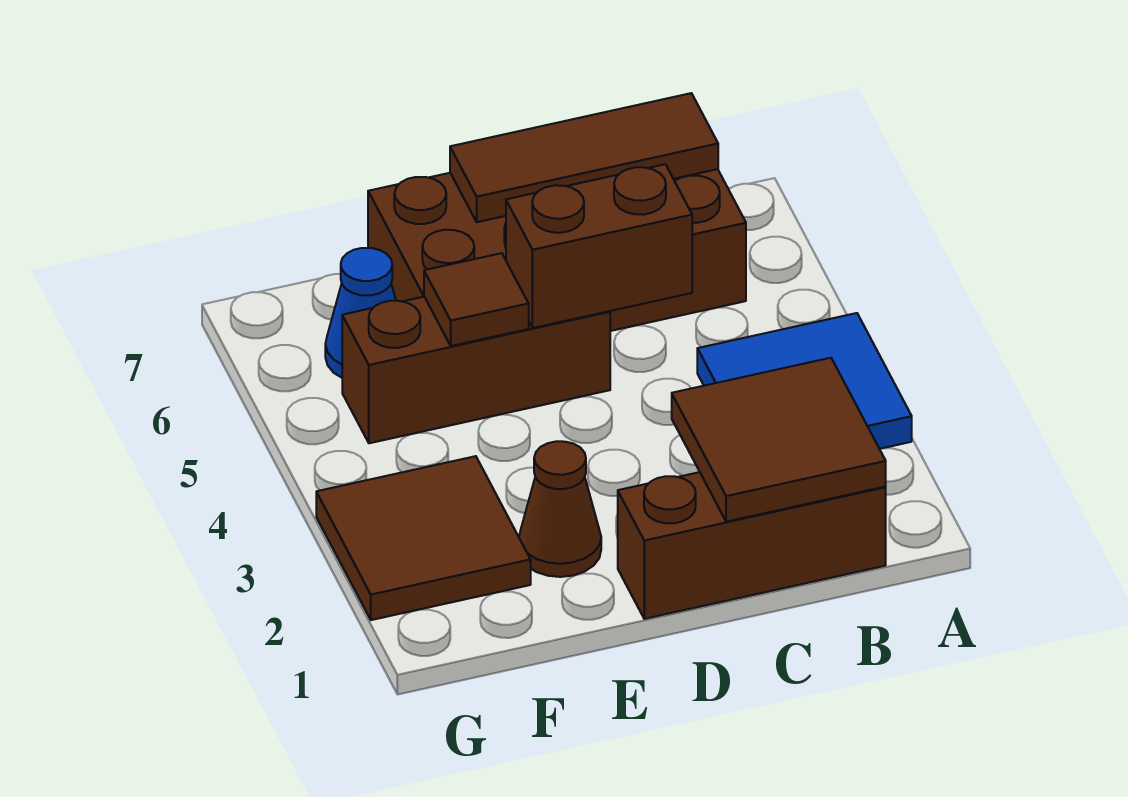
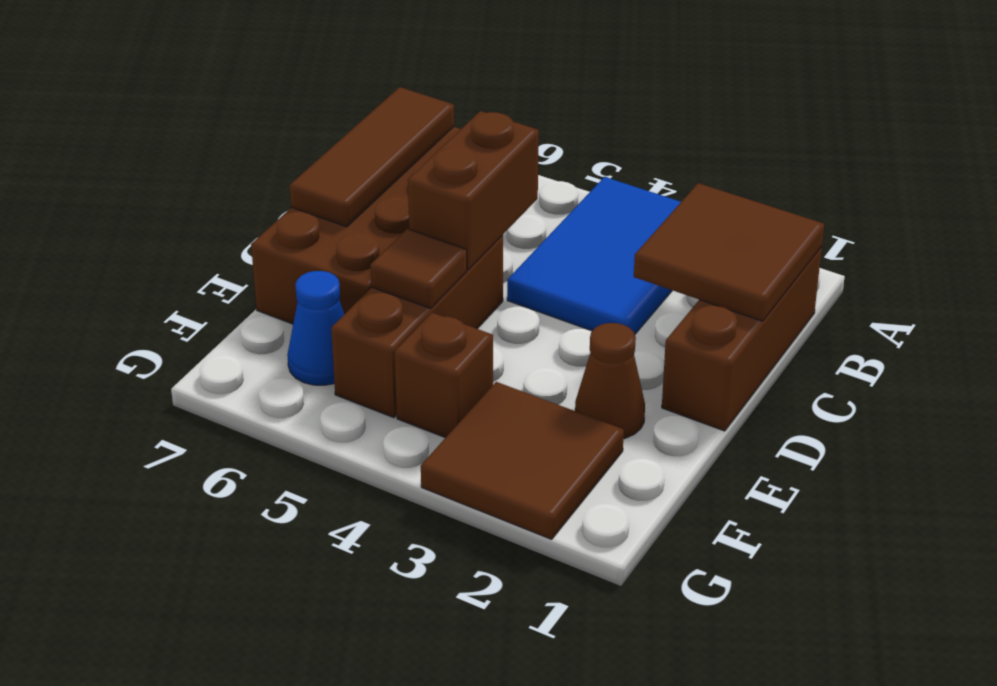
blue tile A3:B4 level 1 -> blue tile A3:C4 level 1
none -> brown brick F4 level 1

